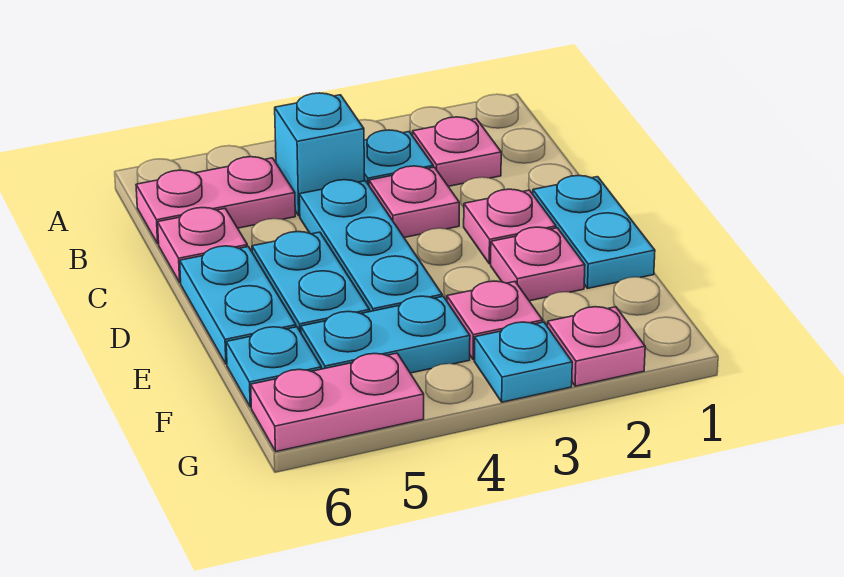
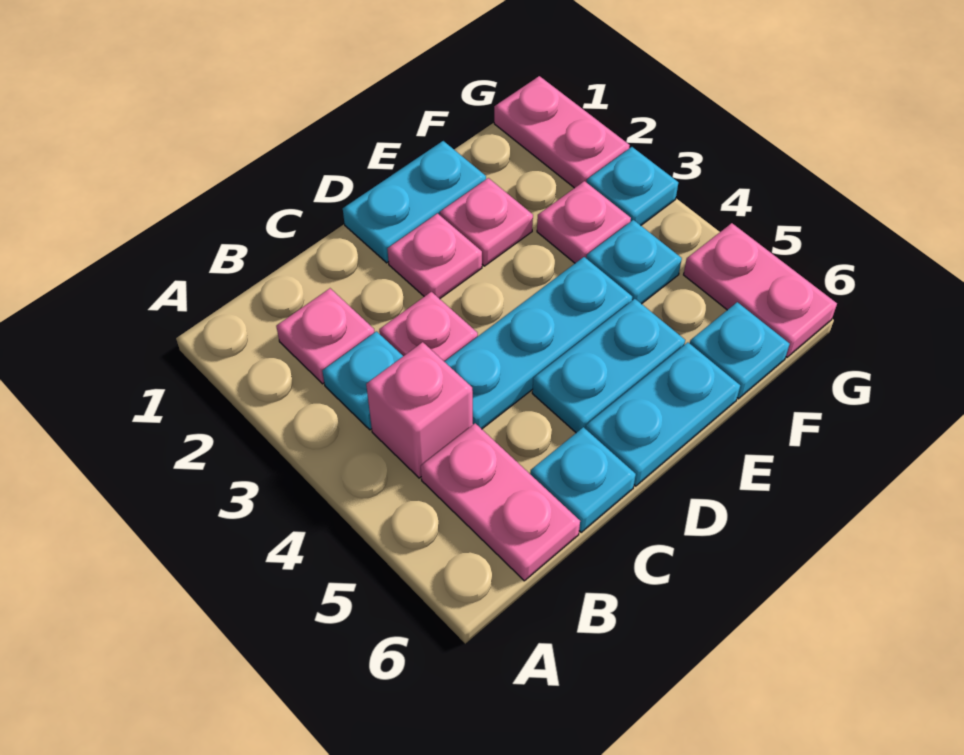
cyan brick B4 level 1 -> pink brick B4 level 1
pink plate C6 level 1 -> cyan plate C6 level 1
cyan plate F4:F5 level 1 -> cyan plate F4 level 1
pink plate G2 level 1 -> pink plate G1:G2 level 1

